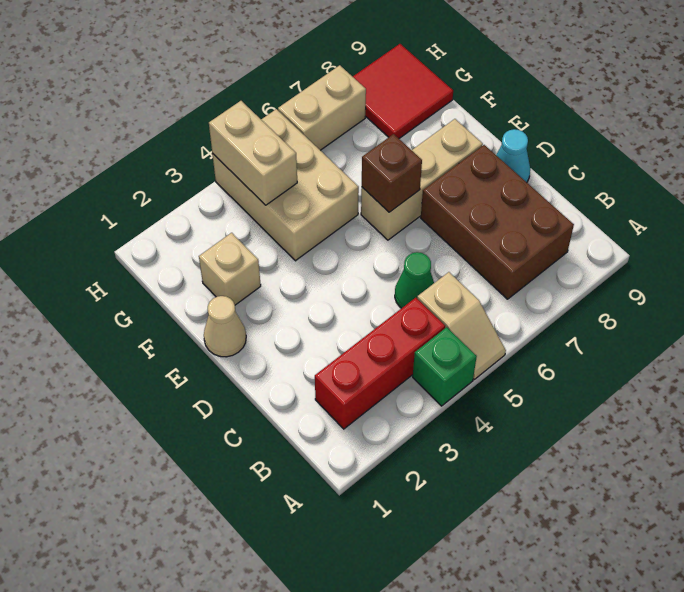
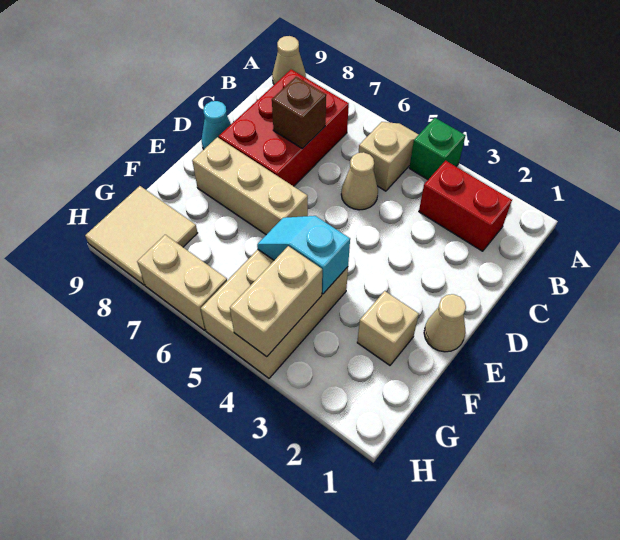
none -> tan cone A9 level 1
red brick B2:B4 level 1 -> red brick B2:B3 level 1
brown brick B7:D8 level 1 -> red brick B7:D8 level 1
green cone C5 level 1 -> tan cone C5 level 1
brown brick E6 level 2 -> brown brick C7 level 2
none -> cyan slope F4:F5 level 2 top 4
red tile G8:H9 level 1 -> tan tile G8:H9 level 1

